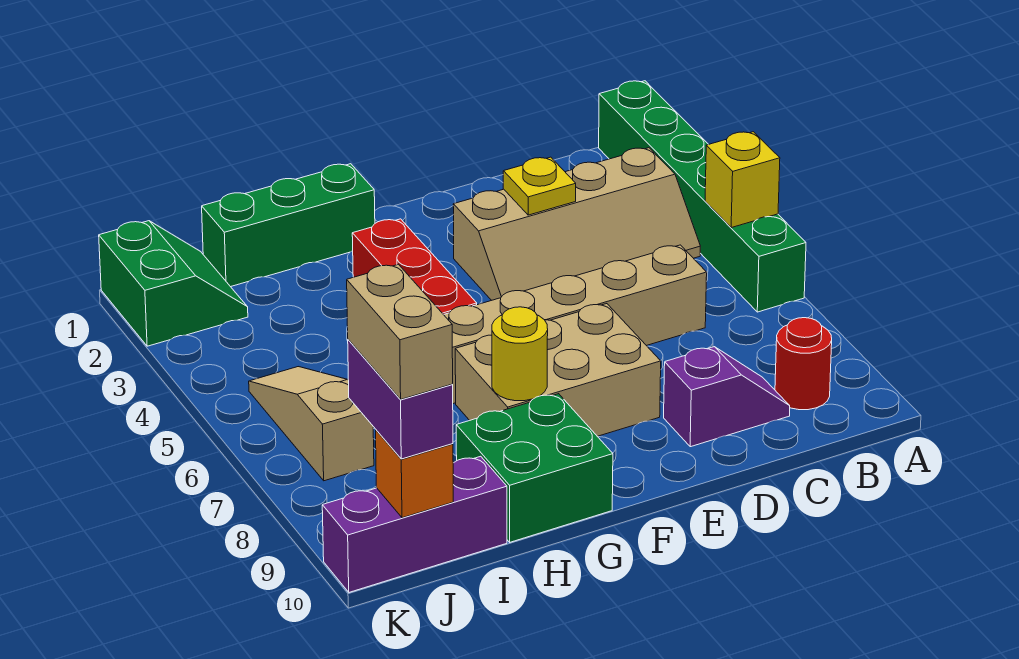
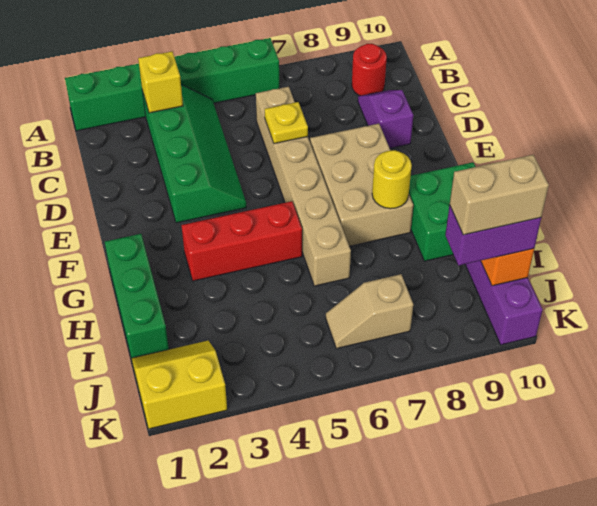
yellow brick A5 level 2 -> yellow brick B3 level 2
tan slope B3:E4 level 1 top 3 -> green slope B3:E4 level 1 top 3
yellow plate D3 level 2 -> yellow plate D6 level 2
green slope J1:K2 level 1 top K -> yellow slope J1:K2 level 1 top K
tan slope J5:J7 level 1 top 7 -> tan slope J6:J7 level 1 top 7

